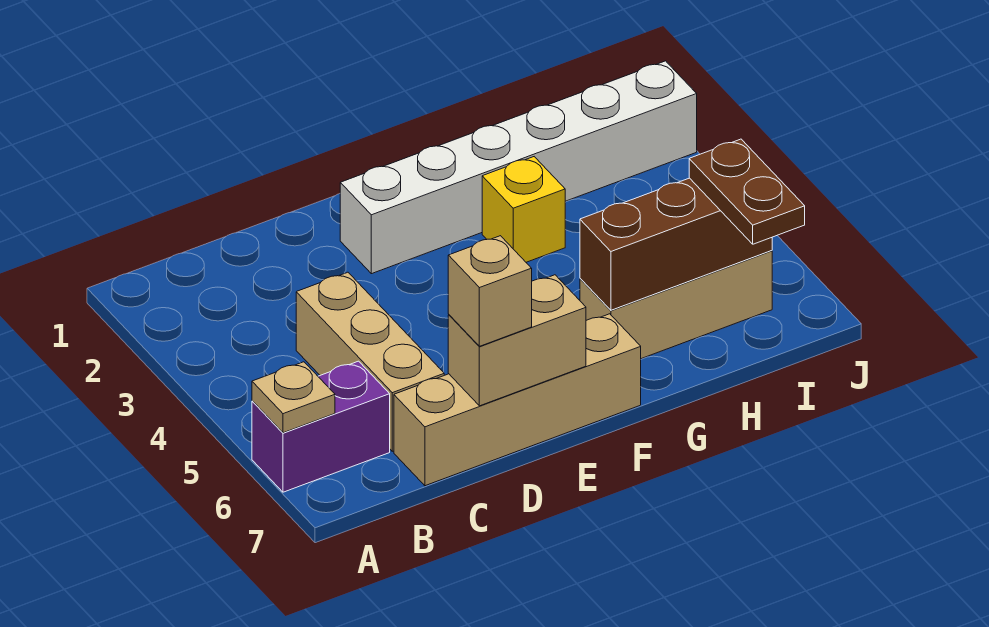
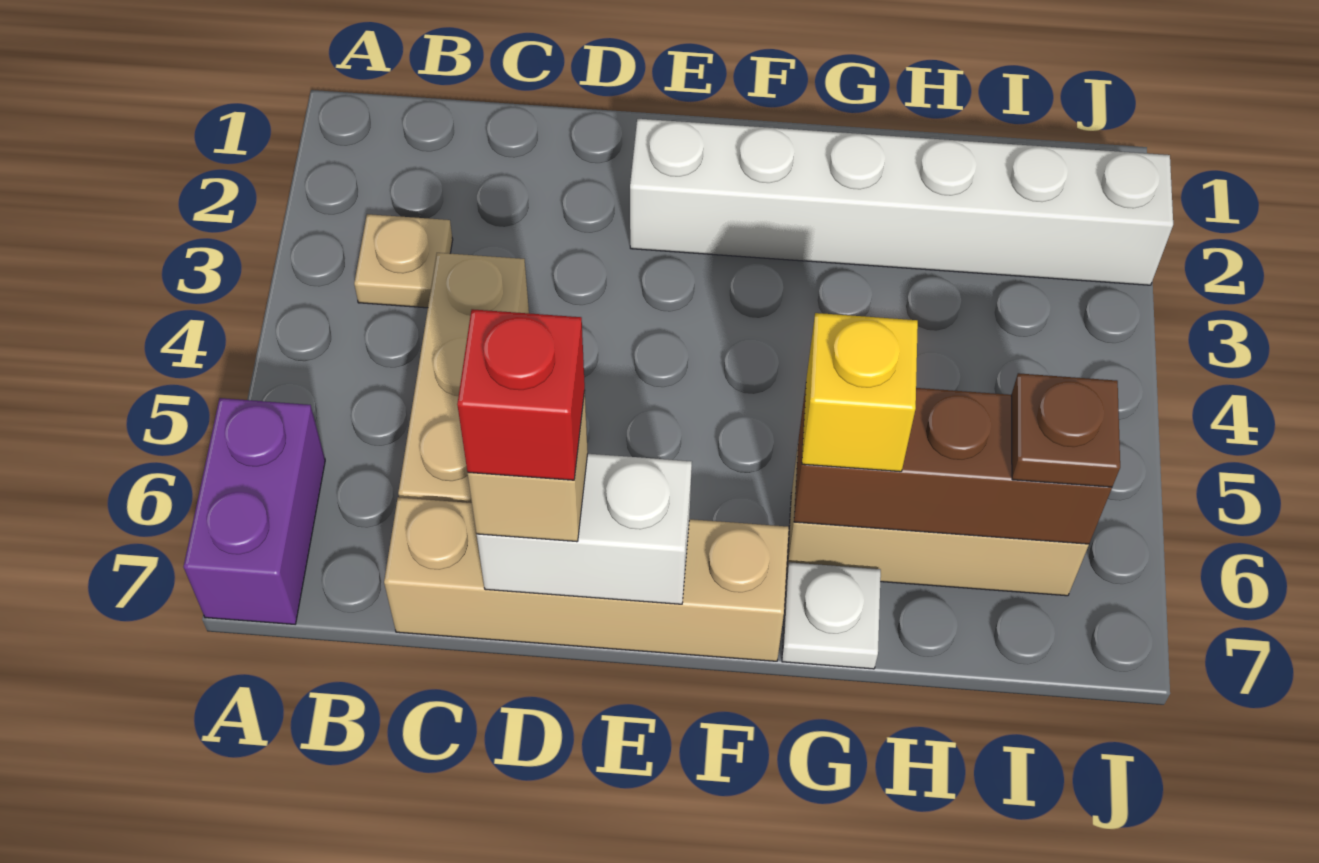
purple brick A6:B6 level 1 -> purple brick A6:A7 level 1
tan plate A6 level 2 -> tan plate B3 level 1
tan brick D7:E7 level 2 -> white brick D7:E7 level 2
none -> red brick D7 level 4
yellow brick G3 level 1 -> yellow brick G6 level 3
none -> white plate G7 level 1
brown plate I6:I7 level 3 -> brown plate I6 level 3

